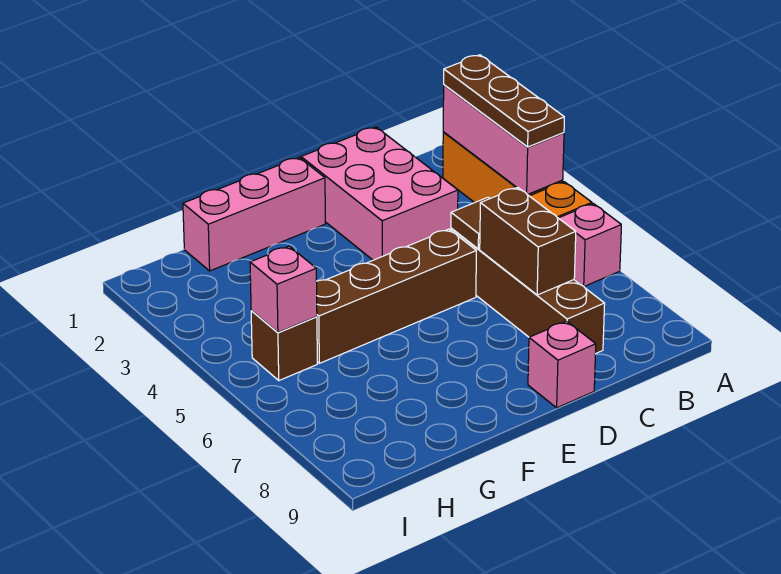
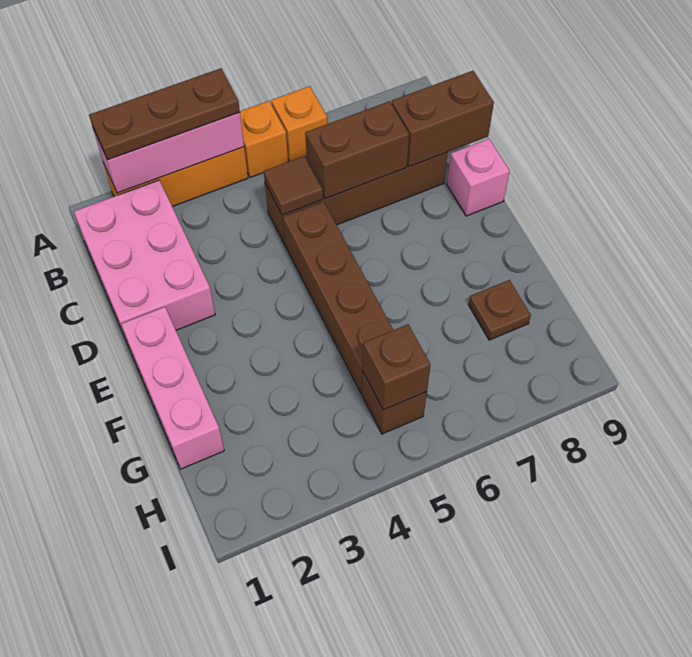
pink brick A6 level 1 -> orange brick A6 level 1
pink brick C1:D3 level 1 -> pink brick B1:D2 level 1
none -> brown brick C8:C9 level 2
none -> brown plate G8 level 1
pink brick H5 level 2 -> brown brick H5 level 2

